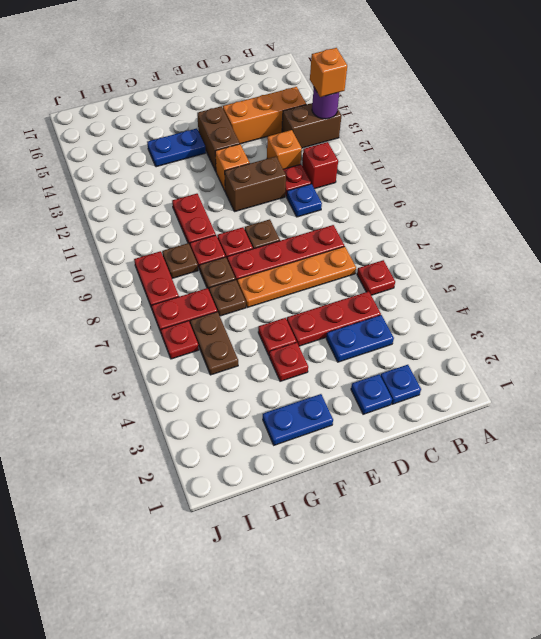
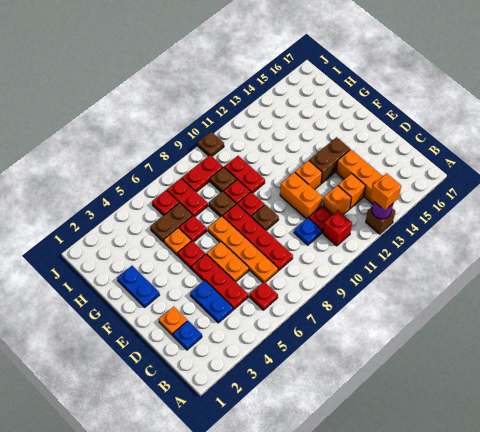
brown brick A13:B13 level 1 -> brown brick A13 level 1
none -> orange brick C13 level 1
blue plate D2 level 1 -> orange plate D2 level 1
none -> orange plate D6:E6 level 1
brown brick D11:E11 level 1 -> orange brick D11:E11 level 1
red plate F4 level 1 -> red plate G6 level 1
blue plate F14:G14 level 1 -> none
none -> orange plate G5 level 1
brown plate G7 level 1 -> brown plate J10 level 1
red plate G10:G11 level 1 -> red plate G10:H10 level 1

